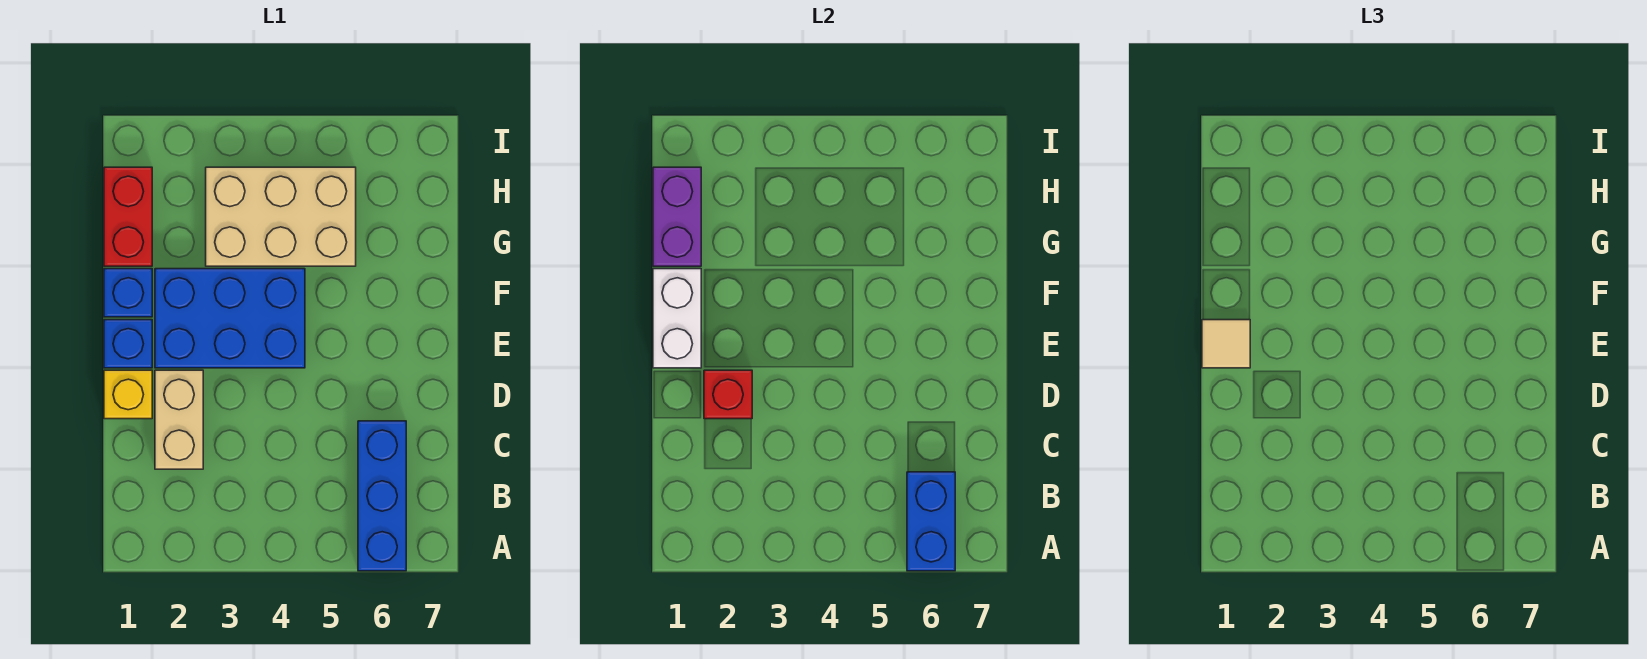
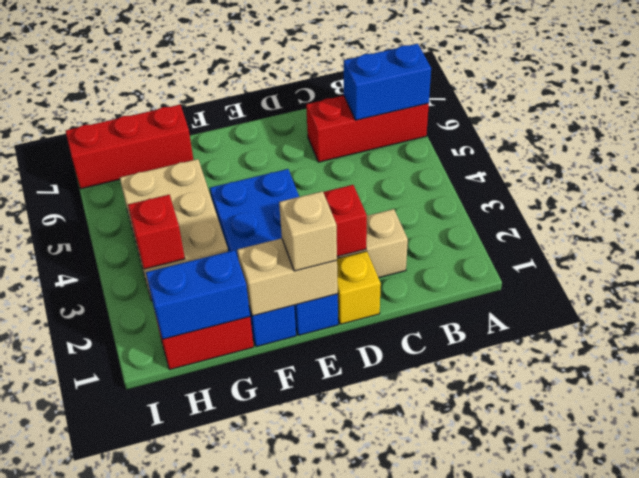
blue brick A6:C6 level 1 -> red brick A6:C6 level 1
white brick E1:F1 level 2 -> tan brick E1:F1 level 2
tan tile E1 level 3 -> tan brick E1 level 3
purple brick G1:H1 level 2 -> blue brick G1:H1 level 2
none -> red brick G7:I7 level 1
none -> red brick H3 level 2

